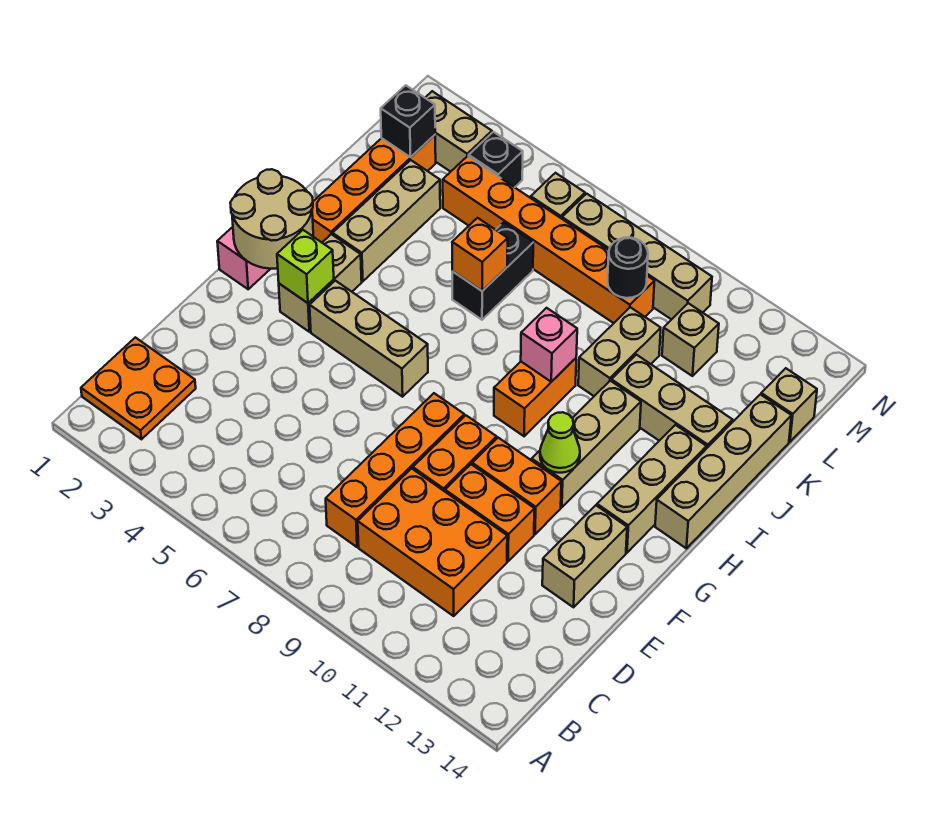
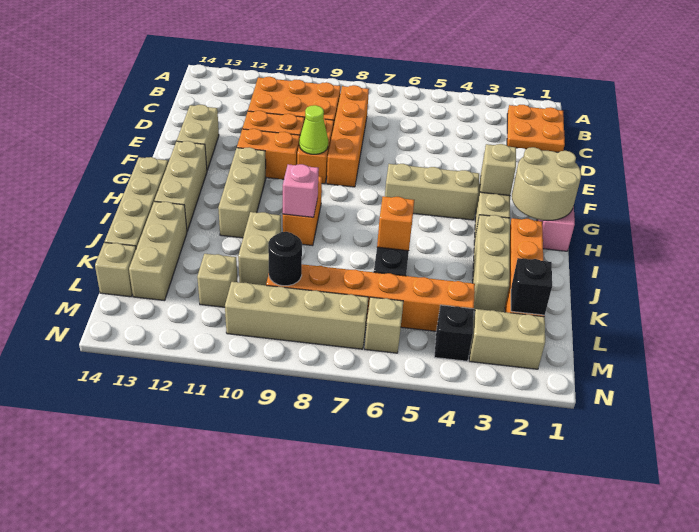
lime brick G3 level 2 -> tan brick G3 level 2
lime cone G11 level 2 -> lime cone F9 level 2
tan brick J11:J13 level 1 -> tan brick J13:L13 level 1

